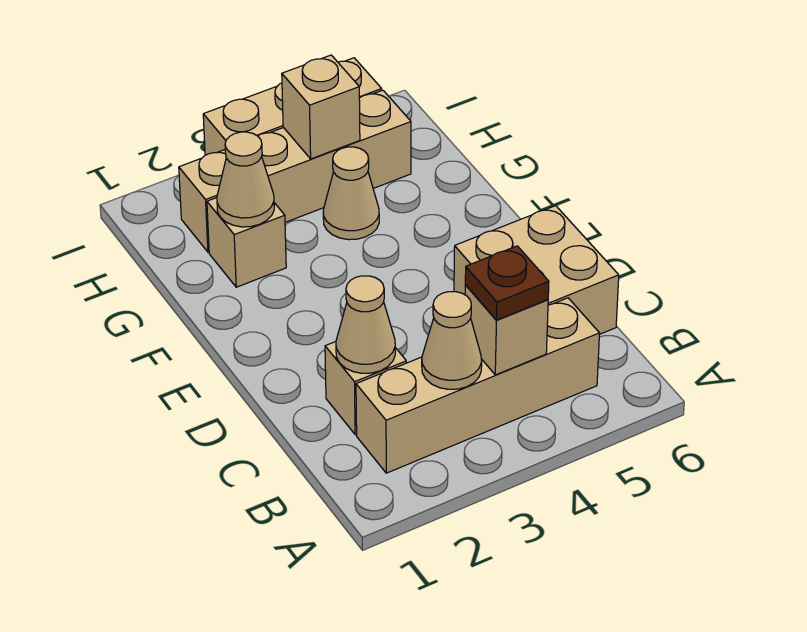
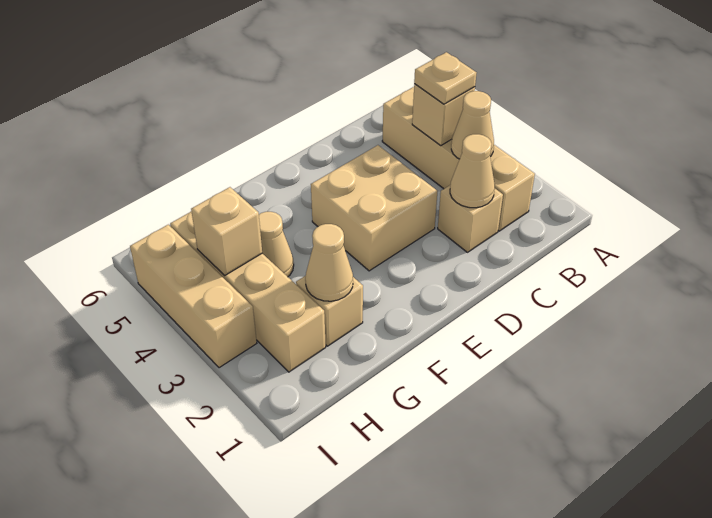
brown plate B4 level 3 -> tan plate B4 level 3
tan brick C5:D6 level 1 -> tan brick D3:E4 level 1

